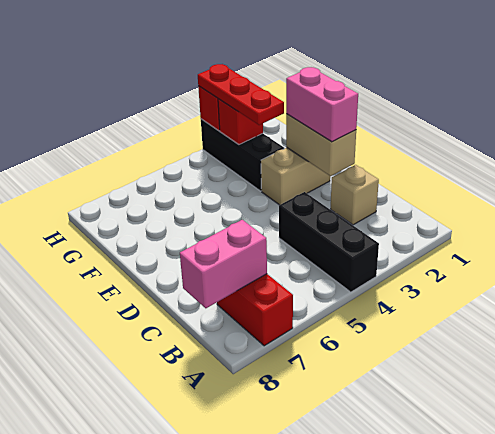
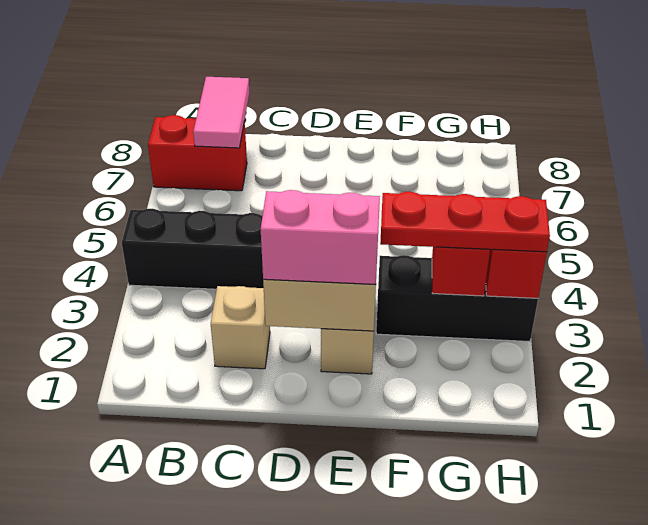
pink brick B7:B8 level 2 -> pink tile B7:B8 level 2

